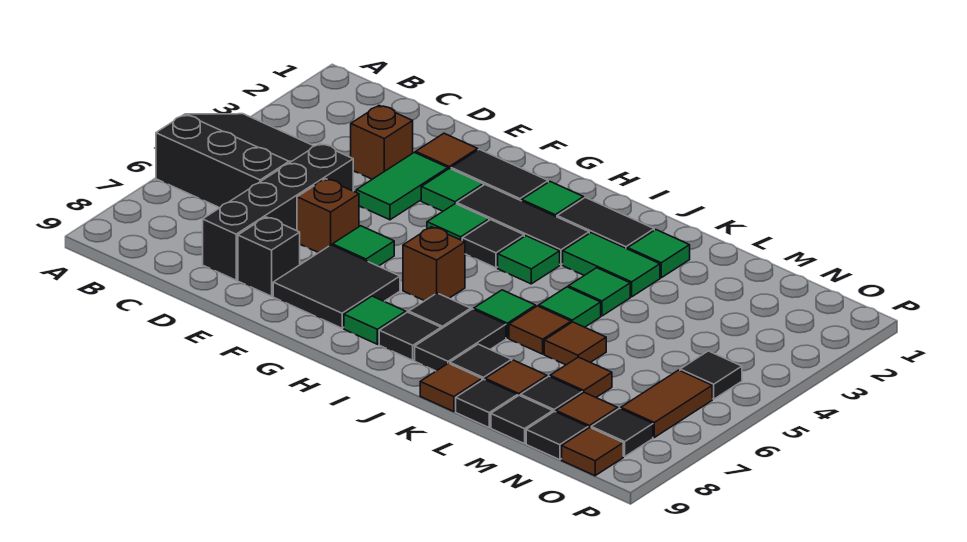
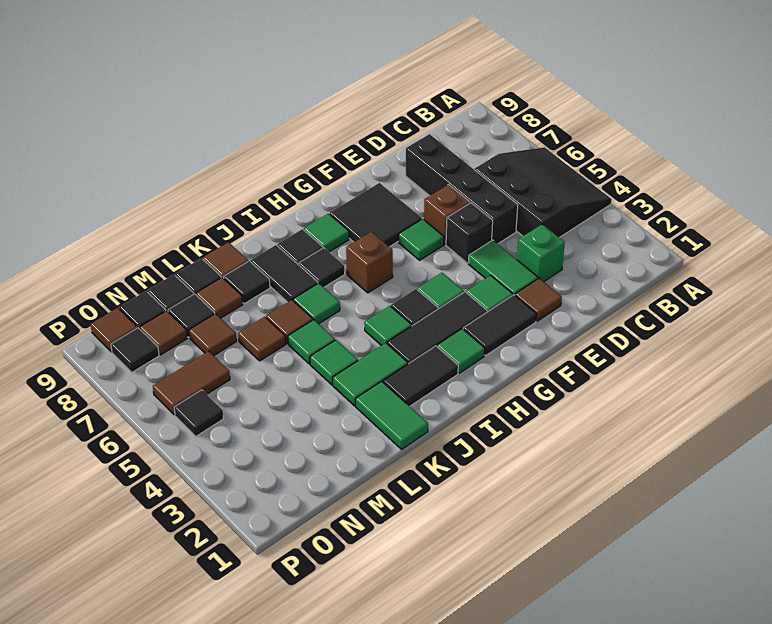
black slope A4:C6 level 1 top 6 -> black slope A4:C6 level 1 top C
brown brick D3 level 1 -> green brick D3 level 1
black brick E8 level 1 -> black brick E5 level 1
green tile K2 level 1 -> green tile K1:K2 level 1
brown tile O6:O7 level 1 -> brown tile N6:O6 level 1

